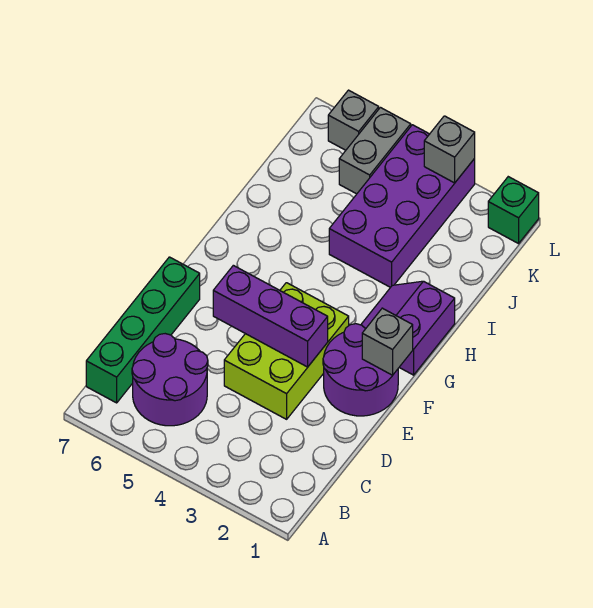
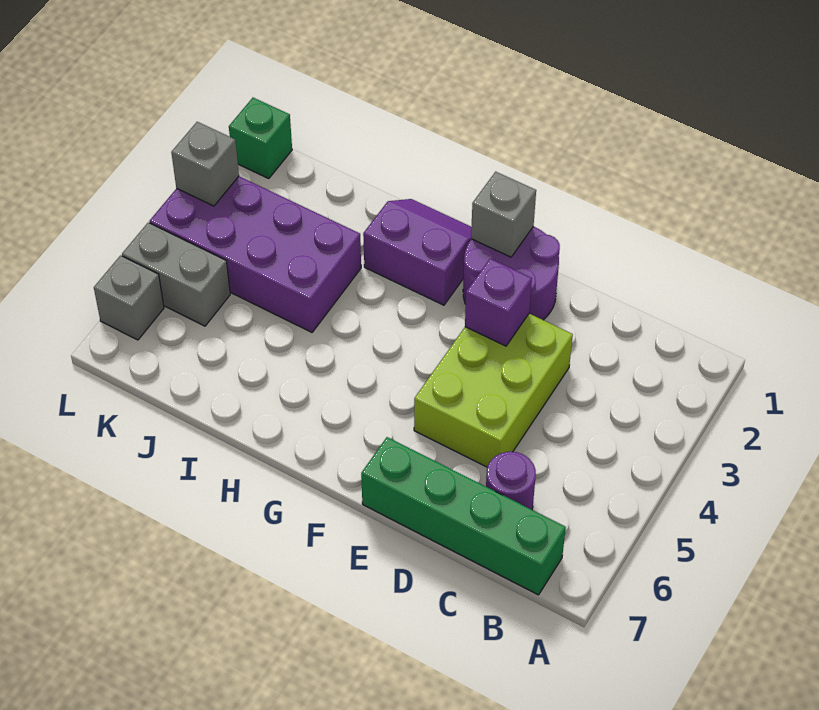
purple round brick B5:C6 level 1 -> purple round brick C6 level 1
lime brick D3:F4 level 1 -> lime brick D3:E5 level 1
purple brick E3:E5 level 2 -> purple brick E3 level 2
purple slope G1:H2 level 1 top 1 -> purple slope G1:H2 level 1 top 2

